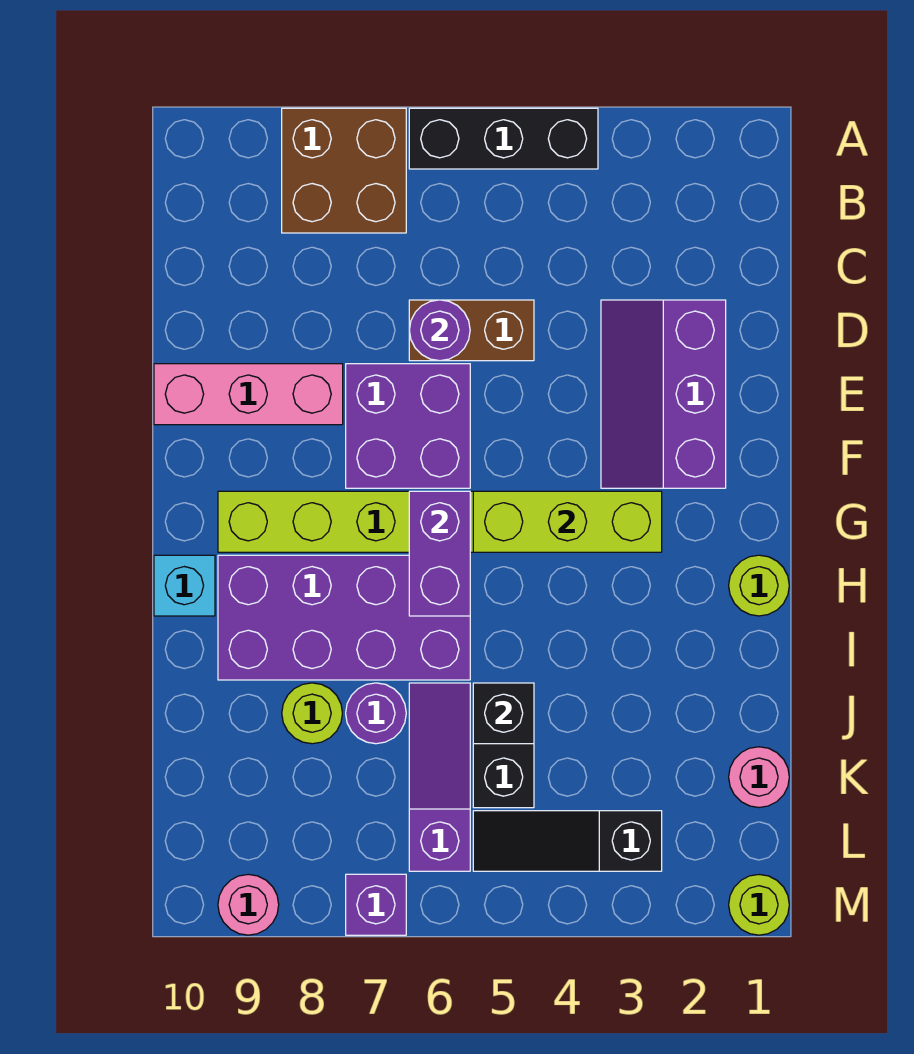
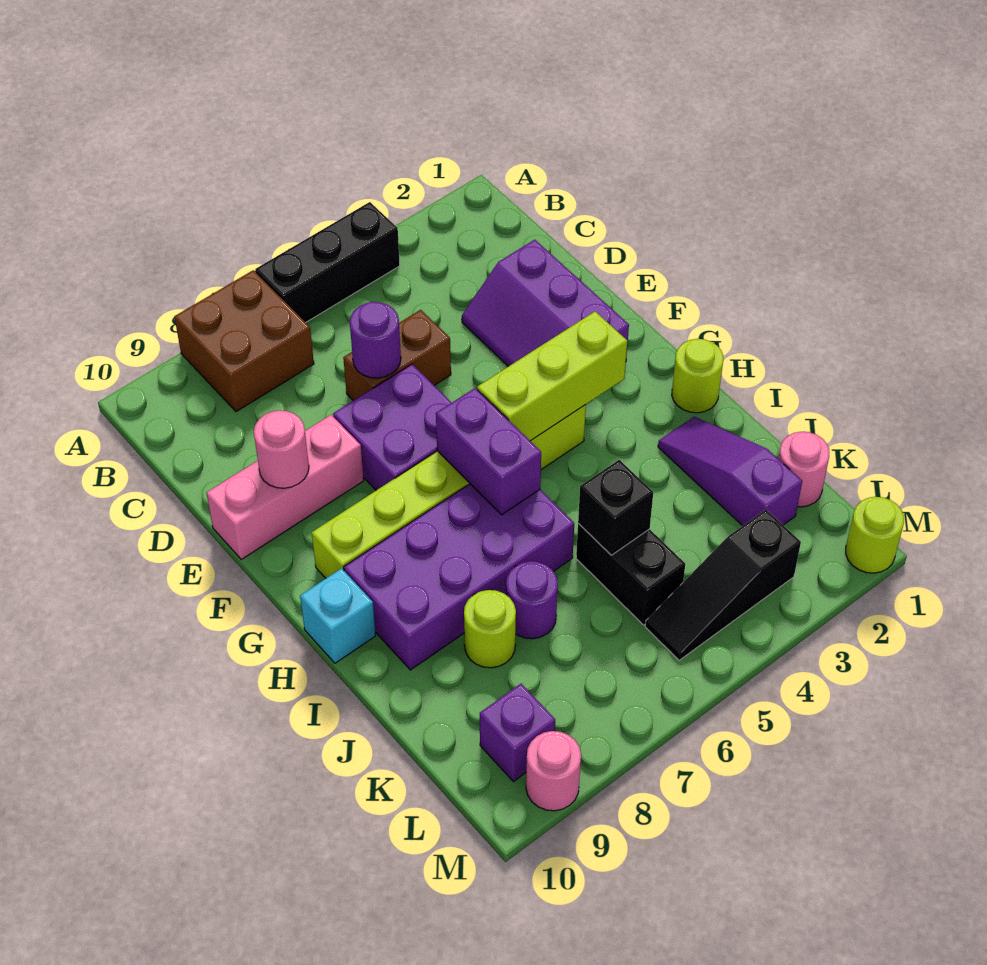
none -> pink round brick E9 level 2
purple slope J6:L6 level 1 top L -> purple slope I2:K2 level 1 top K
purple brick M7 level 1 -> purple brick L9 level 1

